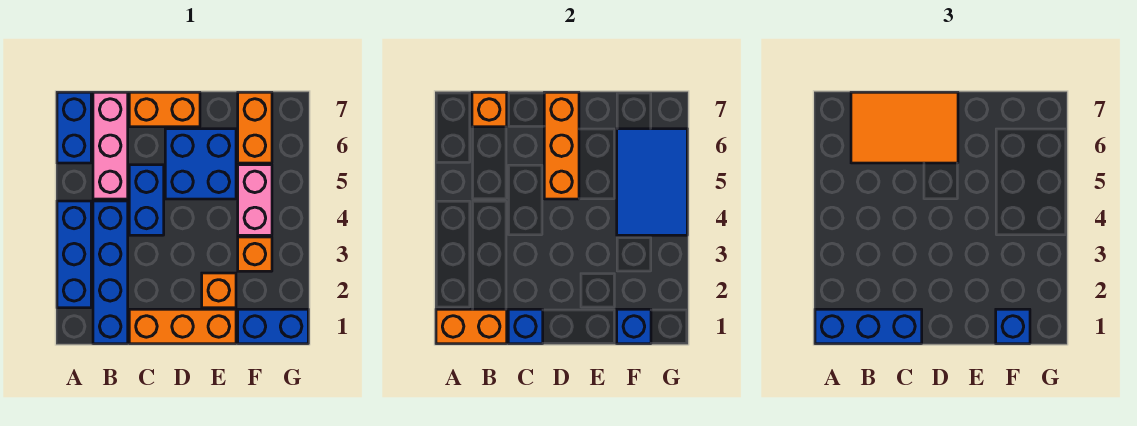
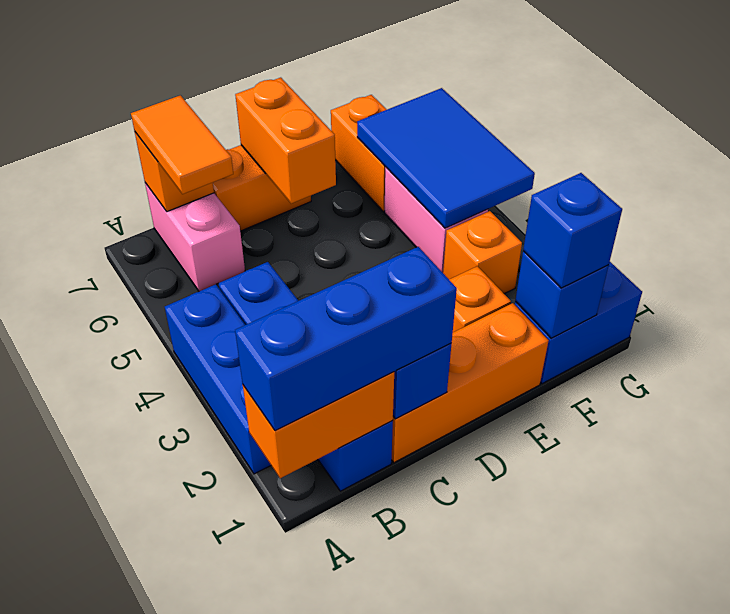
blue brick A6:A7 level 1 -> none
pink brick B5:B7 level 1 -> pink brick B6:B7 level 1
orange tile B6:D7 level 3 -> orange tile B6:B7 level 3
blue brick C4:C5 level 1 -> none
blue brick D5:E6 level 1 -> none
orange brick D5:D7 level 2 -> orange brick D6:D7 level 2

